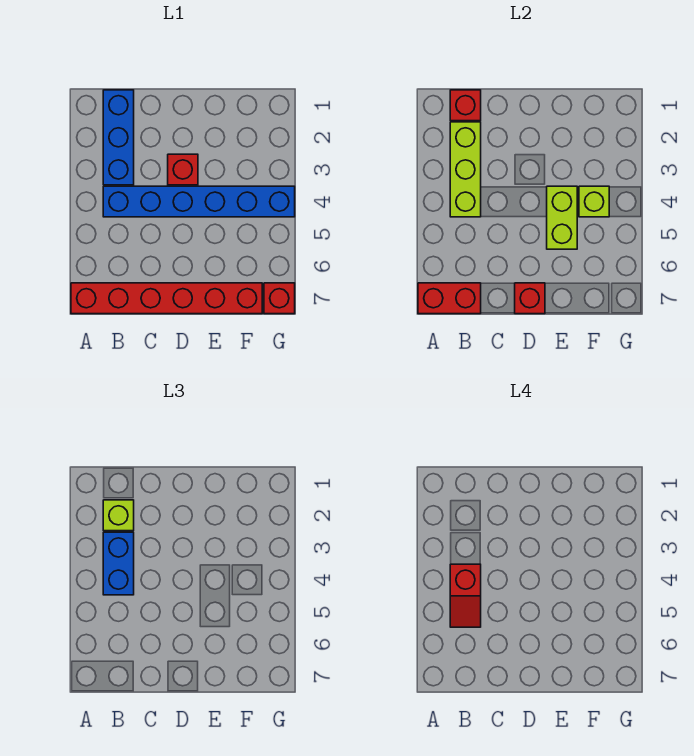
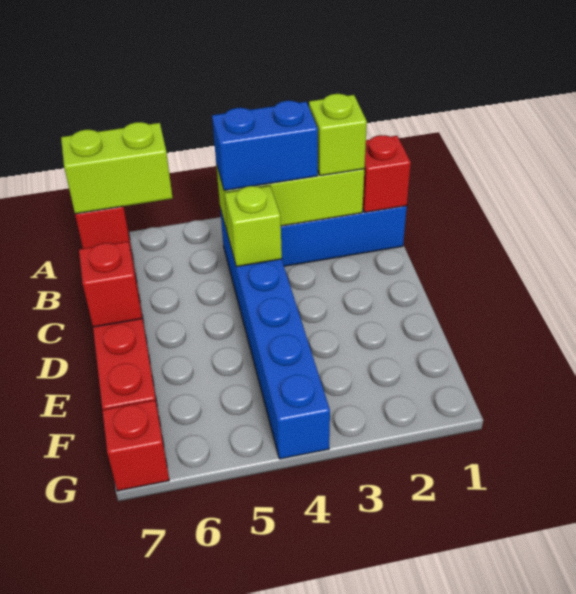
red slope B4:B5 level 4 top 4 -> none
red brick D3 level 1 -> none
lime brick E4:E5 level 2 -> lime brick B6:B7 level 3
lime brick F4 level 2 -> lime brick C4 level 2

